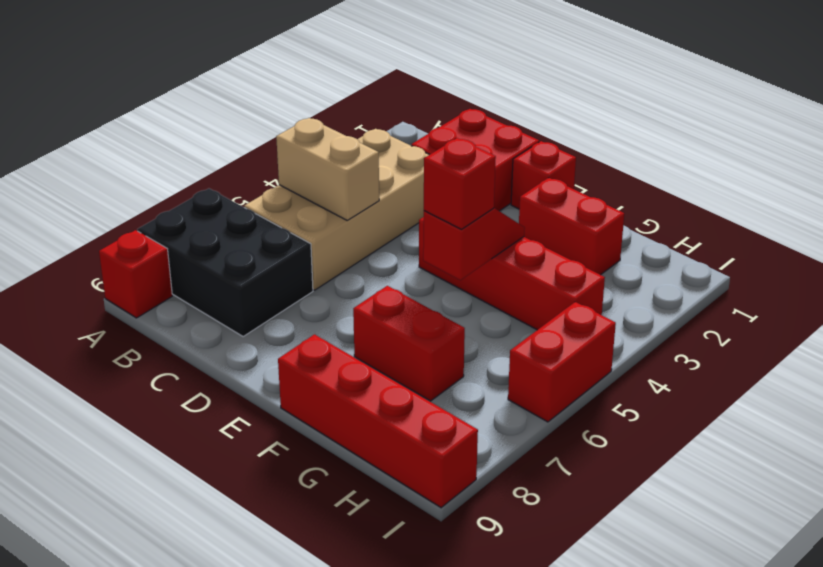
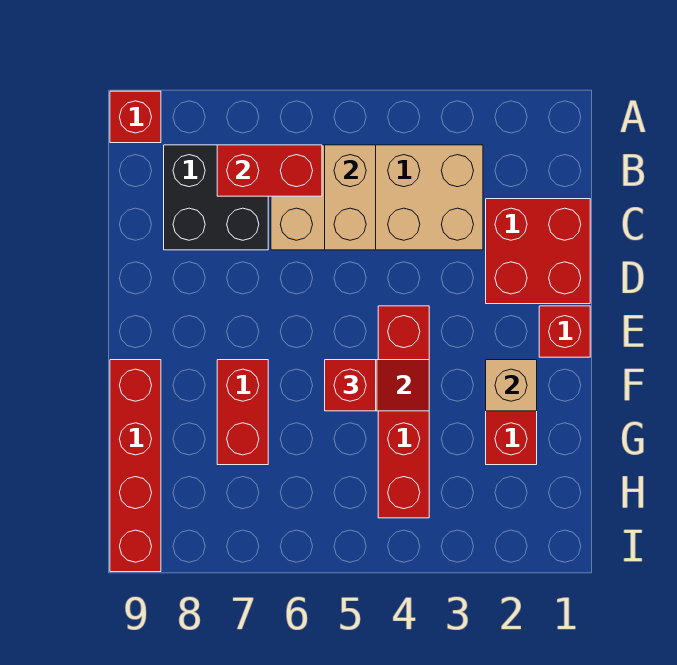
black brick A7:C8 level 1 -> black brick B7:C8 level 1
none -> tan brick F2 level 2
red brick I5:I6 level 1 -> red brick B6:B7 level 2

